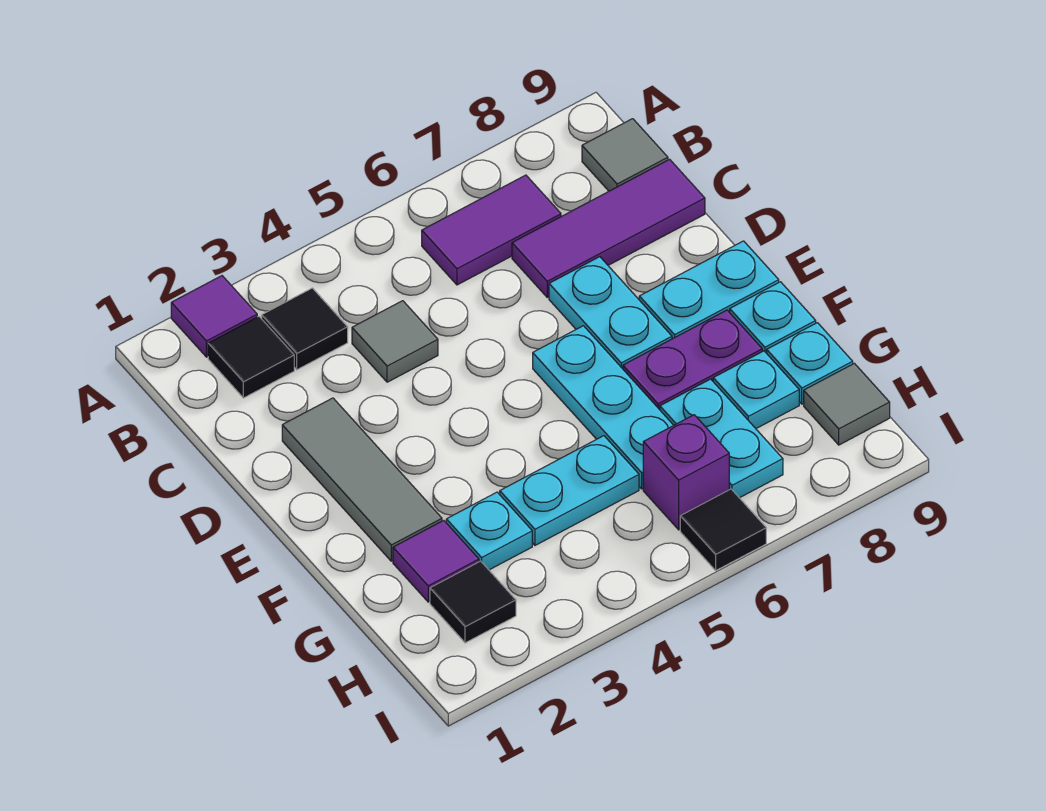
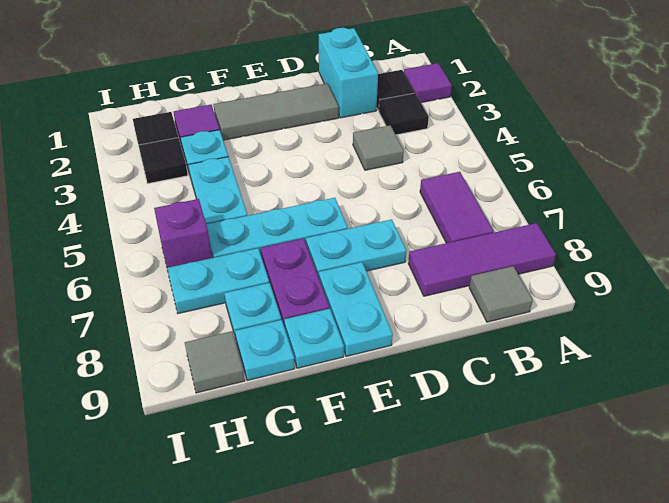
none -> cyan brick C1:C2 level 1
purple tile C7:C9 level 1 -> purple tile A8:C8 level 1
black tile I6 level 1 -> black tile H3 level 1

